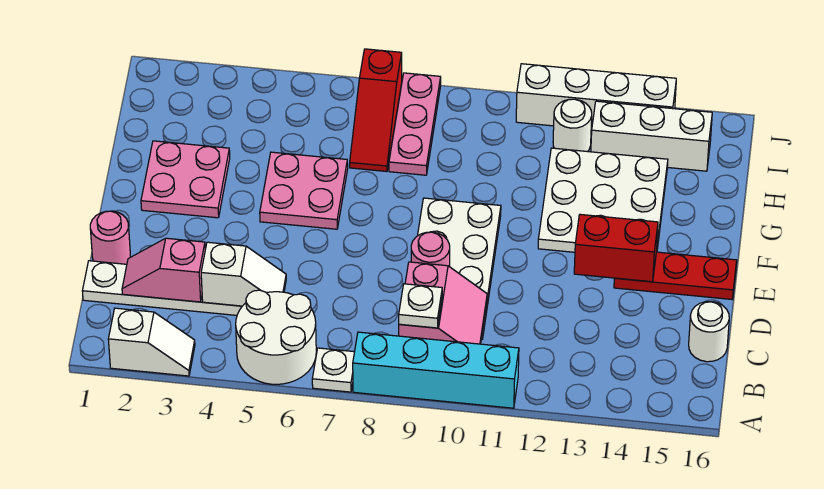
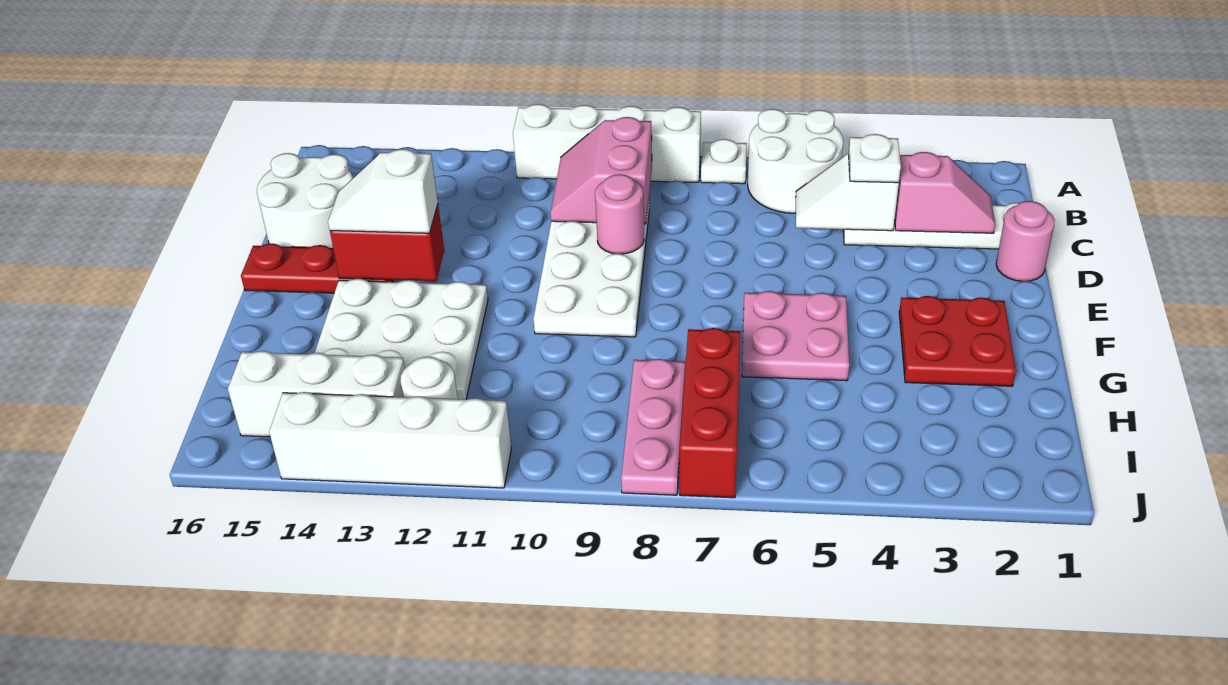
white slope A2:A3 level 1 top 2 -> white slope E13:E14 level 3 top 13
cyan brick A8:A11 level 1 -> white brick A8:A11 level 1
white plate B9 level 3 -> white plate C4 level 3
white round brick C16 level 1 -> white round brick C15:D16 level 1
pink plate F2:G3 level 1 -> red plate F2:G3 level 1
red slope H7:J7 level 1 top J -> red brick H7:J7 level 1

